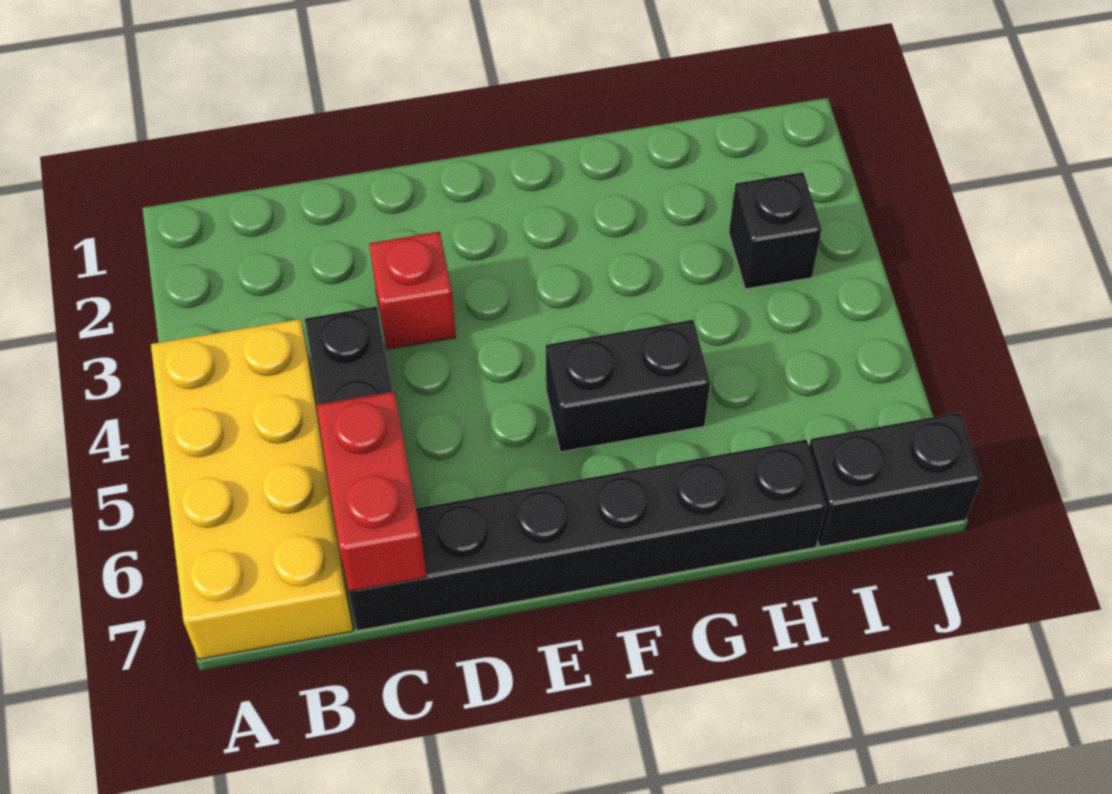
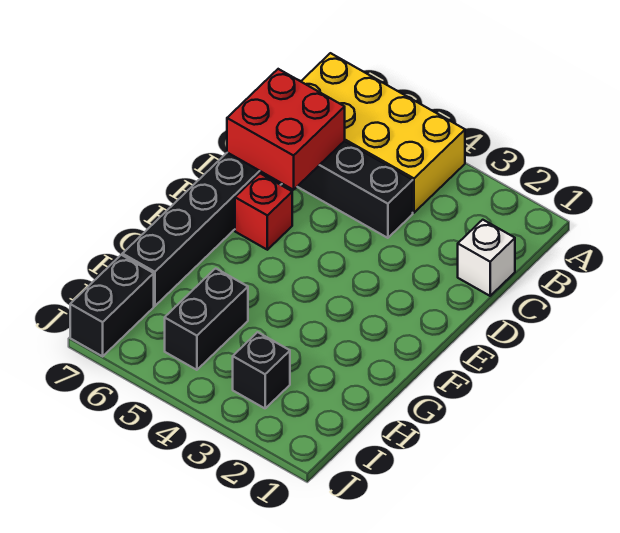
none -> white brick C1 level 1
red brick C6:C7 level 2 -> red brick C6:D7 level 2
red brick D3 level 1 -> red brick E6 level 1
black brick F5:G5 level 1 -> black brick H5:I5 level 1

